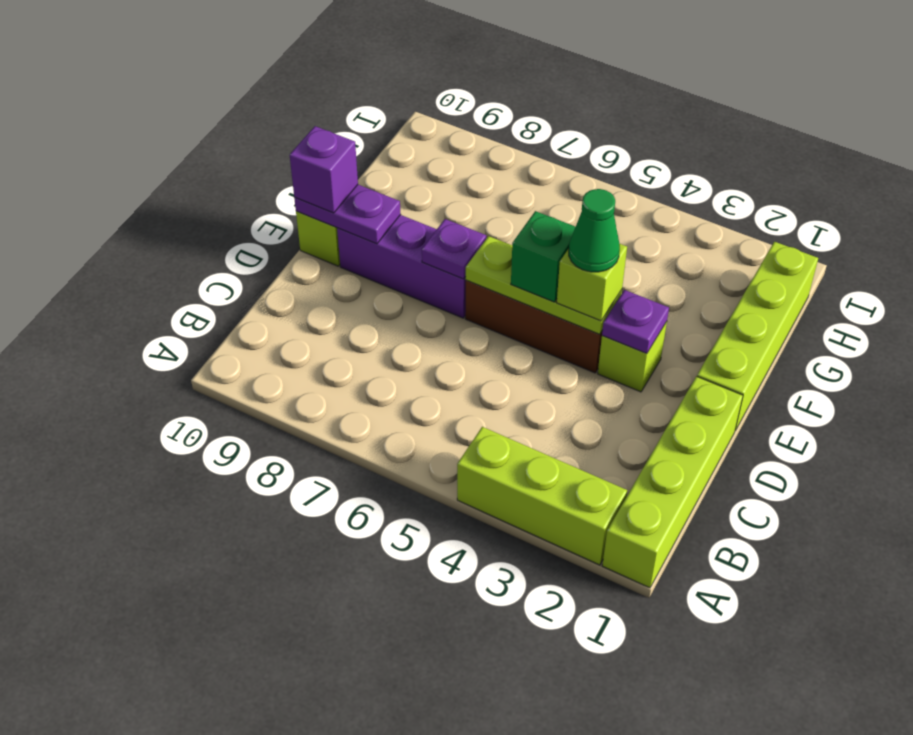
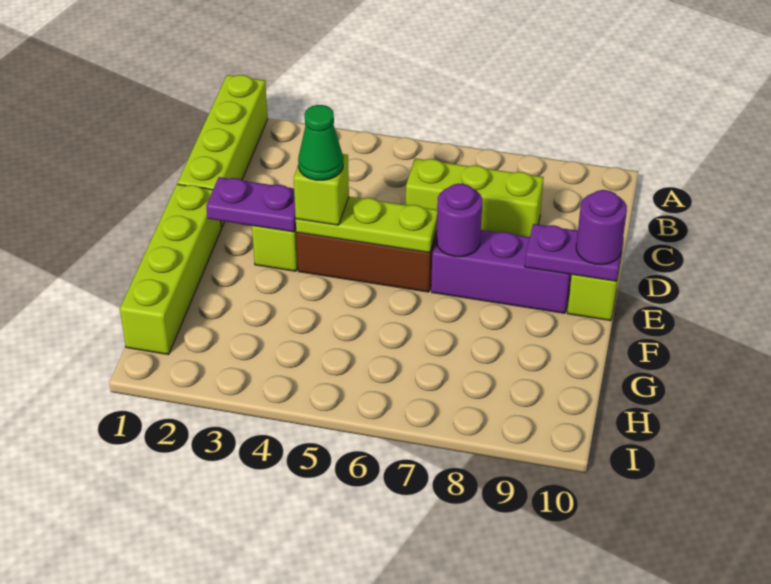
lime brick A2:A4 level 1 -> lime brick C6:C8 level 1
purple plate E3 level 2 -> purple plate E2:E3 level 2
green brick E5 level 3 -> none
purple plate E7 level 2 -> purple round brick E7 level 2
purple brick E10 level 3 -> purple round brick E10 level 3

